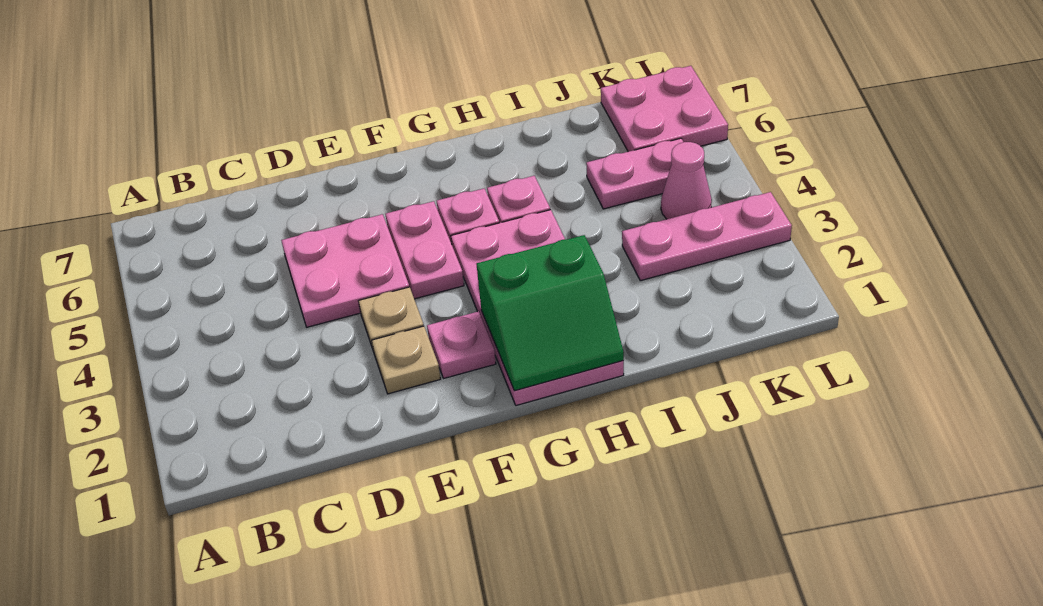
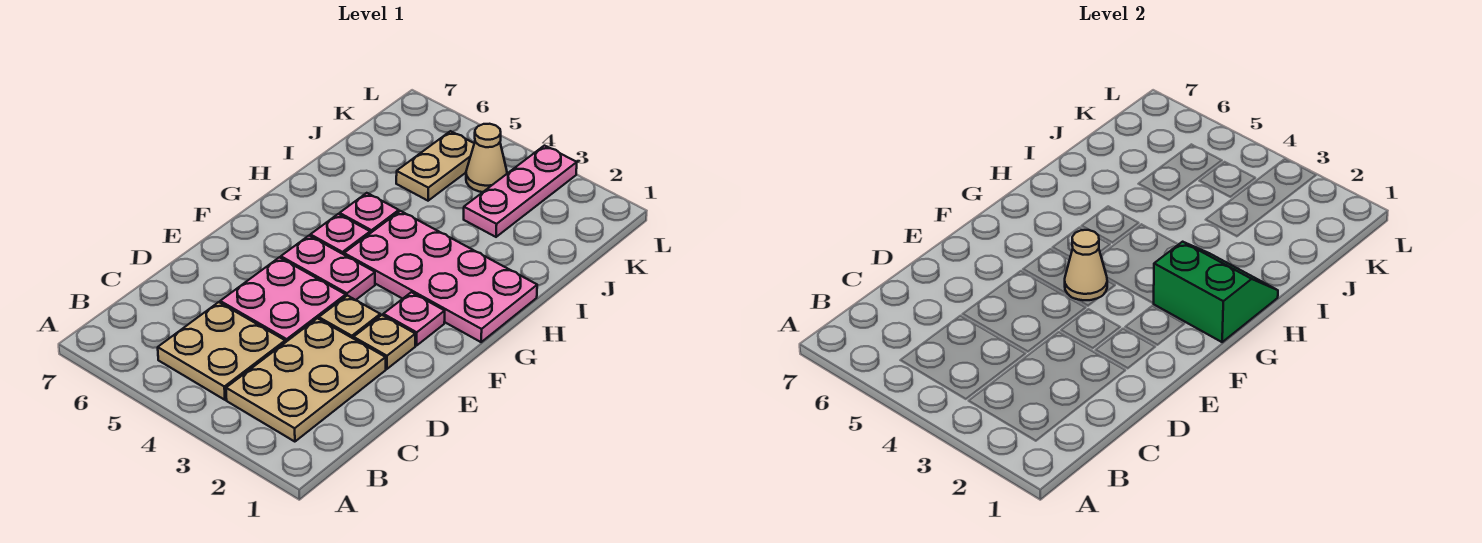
none -> tan plate B2:D3 level 1
none -> tan plate B4:C5 level 1
none -> tan cone F4 level 2
green slope G1:H2 level 2 top 2 -> green slope G1:H2 level 2 top G
pink plate J5:K5 level 1 -> tan plate J5:K5 level 1
pink cone K4 level 1 -> tan cone K4 level 1
pink plate K6:L7 level 1 -> none

